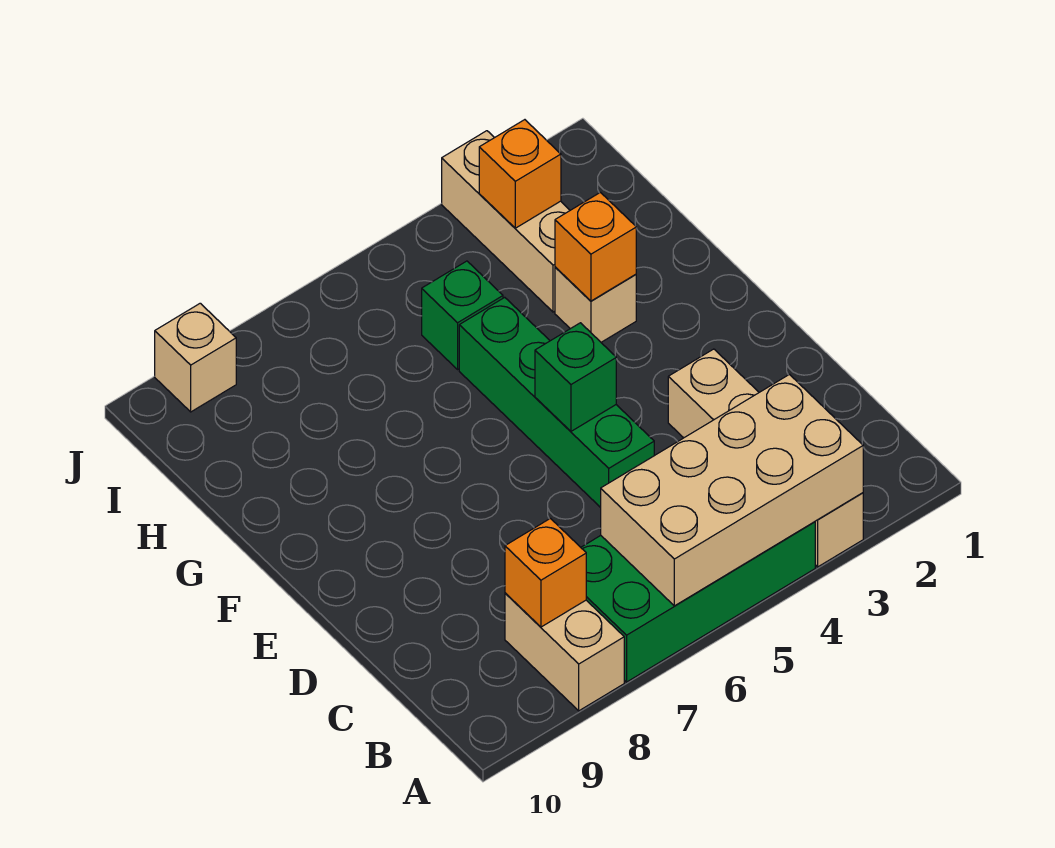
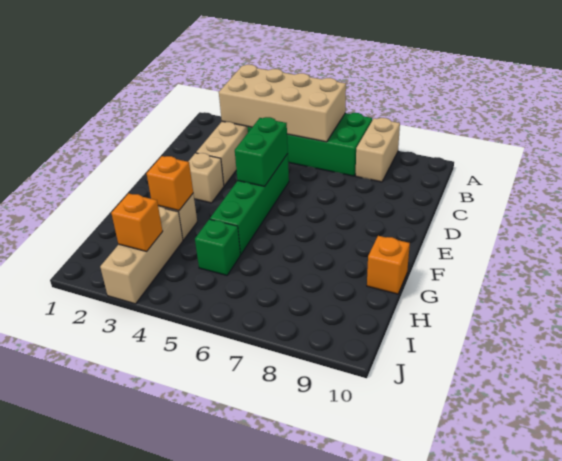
orange brick B8 level 2 -> orange brick G10 level 1
green brick E5 level 2 -> green brick D5:E5 level 2
tan brick J9 level 1 -> tan brick E3 level 1

